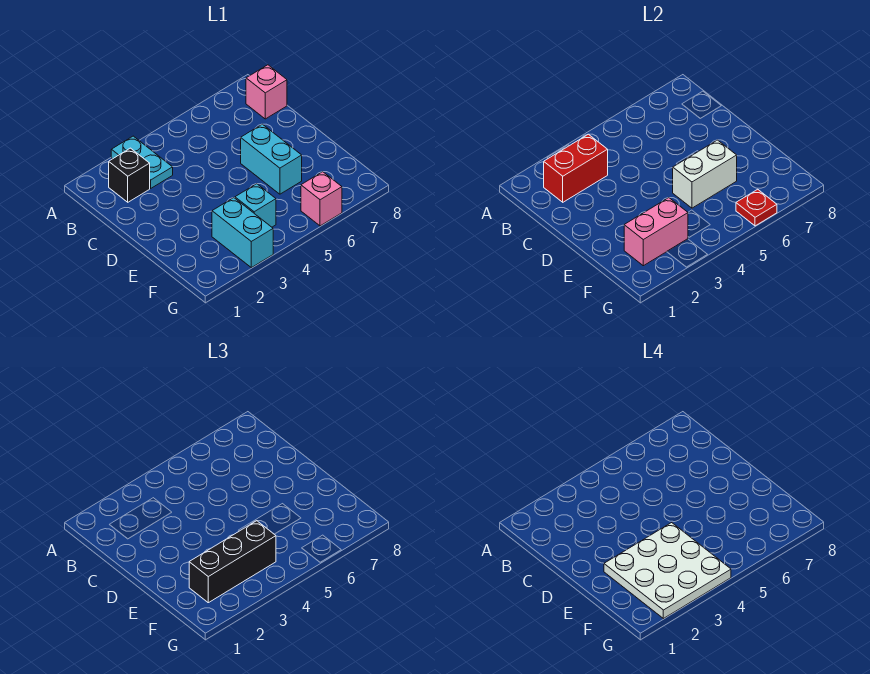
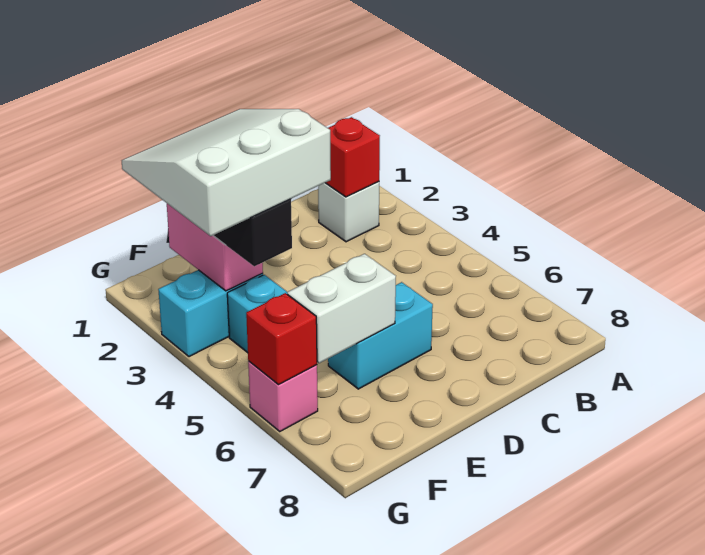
cyan plate A3:B3 level 1 -> none
black brick B2 level 1 -> white brick B2 level 1
red brick B2:B3 level 2 -> red brick B2 level 2
pink brick B8 level 1 -> none
white plate E2:G4 level 4 -> white slope E2:G4 level 4 top 4
white brick E5:E6 level 2 -> white brick E6:F6 level 2
red plate G6 level 2 -> red brick G6 level 2

